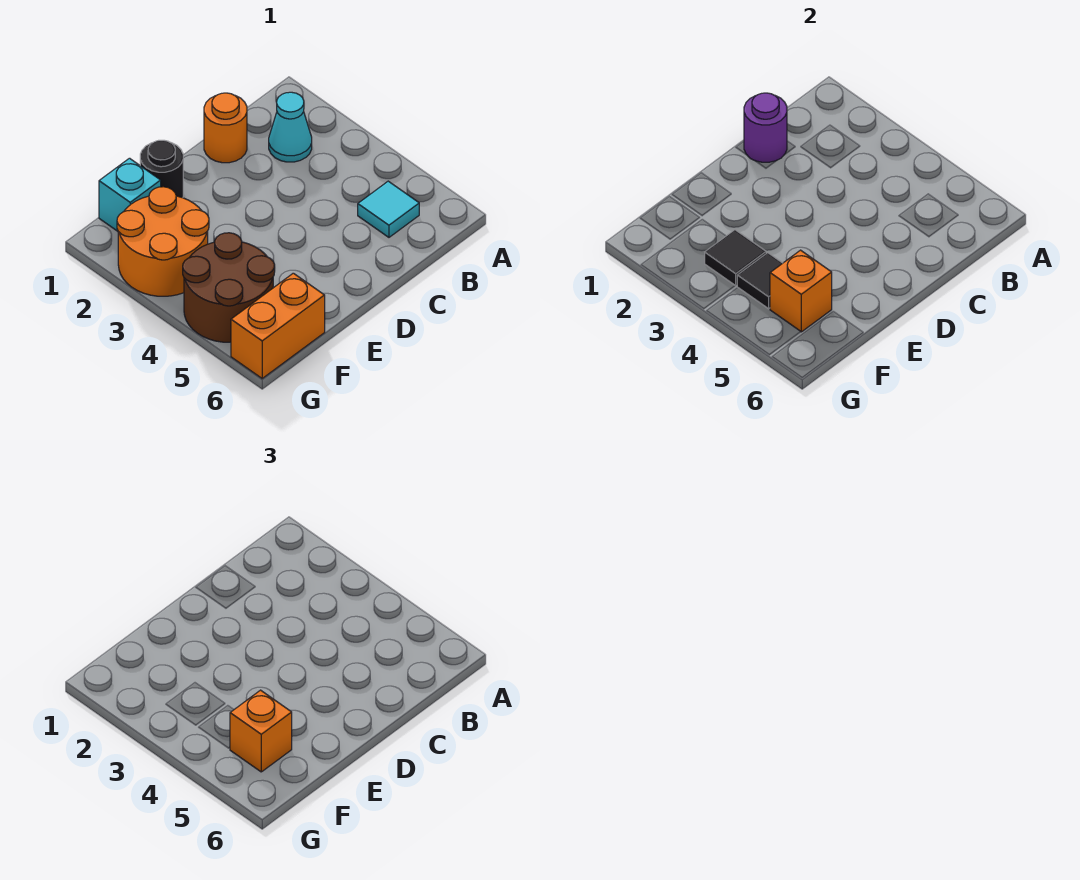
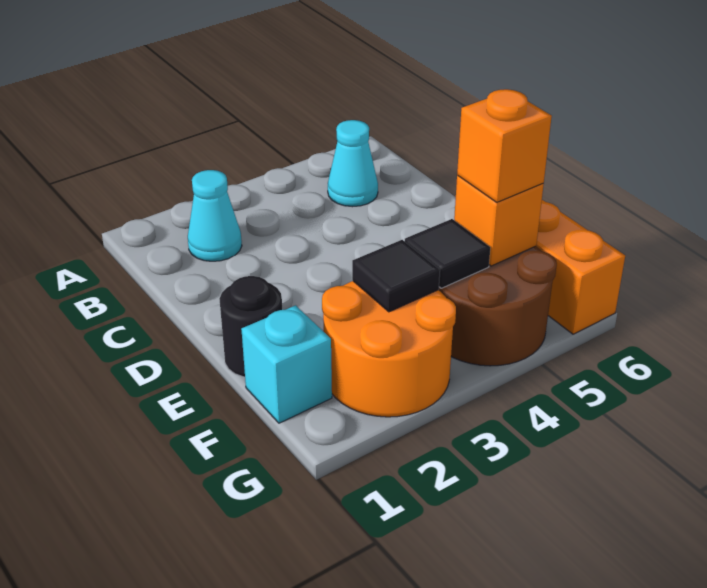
cyan tile B5 level 1 -> cyan cone B5 level 1
orange round brick C1 level 1 -> none
purple round brick C1 level 2 -> none

